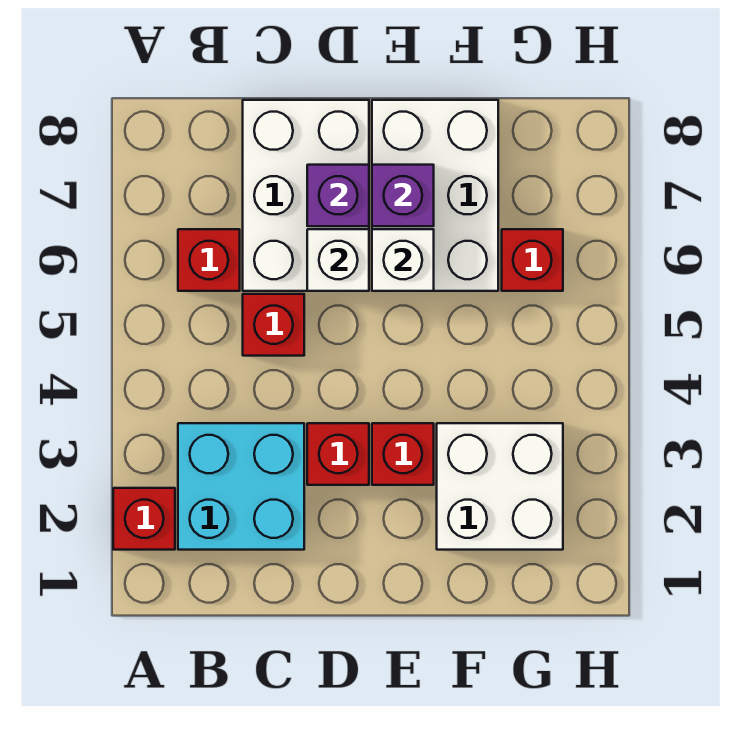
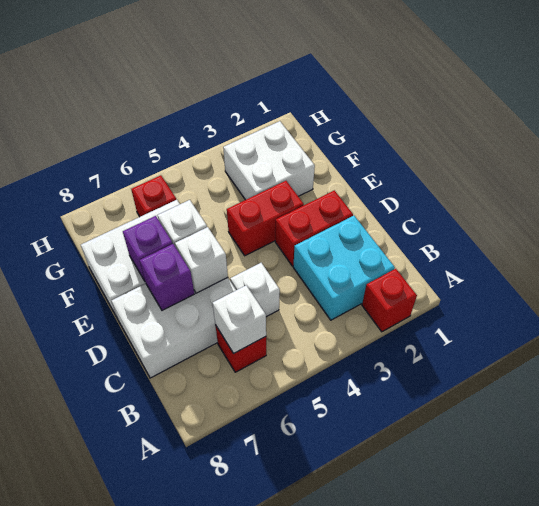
none -> white brick B6 level 2
red brick C5 level 1 -> white brick C5 level 1
red brick D3 level 1 -> red brick D2:D3 level 1
red brick E3 level 1 -> red brick E3:E4 level 1

